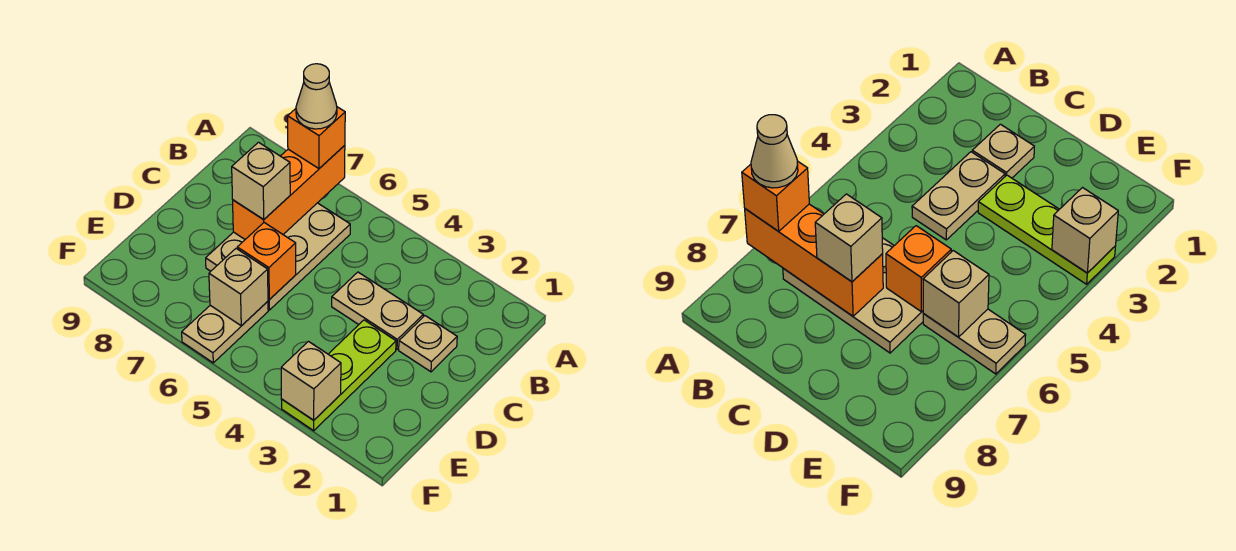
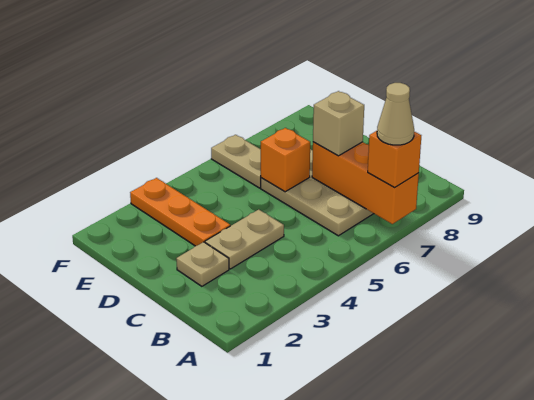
lime plate D3:F3 level 1 -> orange plate D3:F3 level 1
tan brick E6 level 2 -> none
tan brick F3 level 2 -> none

